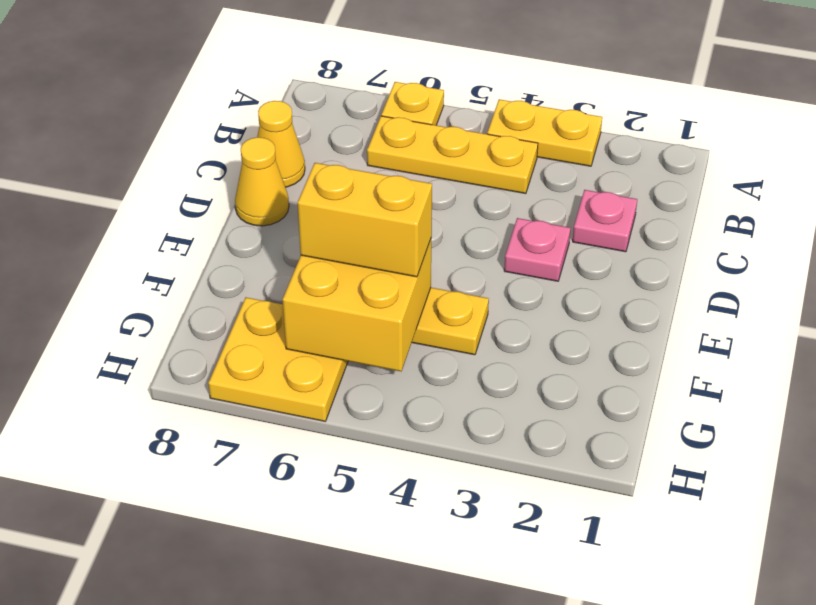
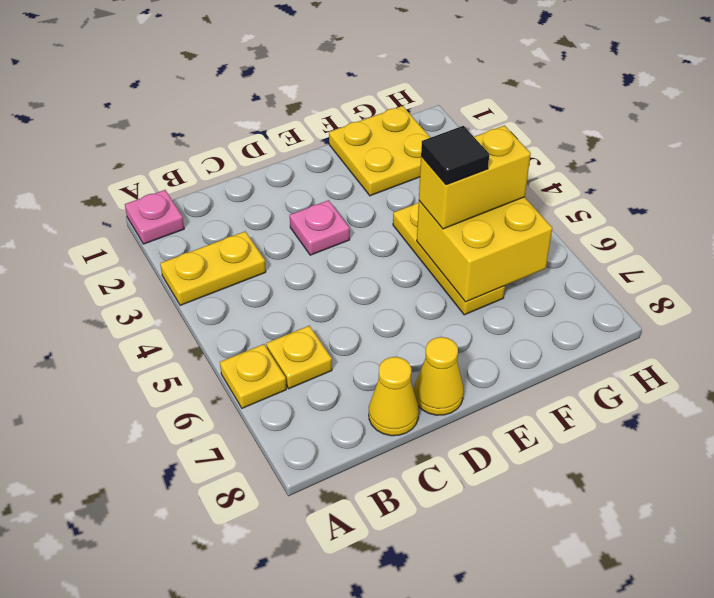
yellow plate A3:A4 level 1 -> yellow plate A3:B3 level 1
yellow plate B4:B6 level 1 -> yellow plate B6 level 1
pink plate C2 level 1 -> pink plate A1 level 1
yellow brick F5:F6 level 3 -> yellow brick F5:G5 level 3
none -> black tile F5 level 4
yellow plate G6:H7 level 1 -> yellow plate F1:G2 level 1

